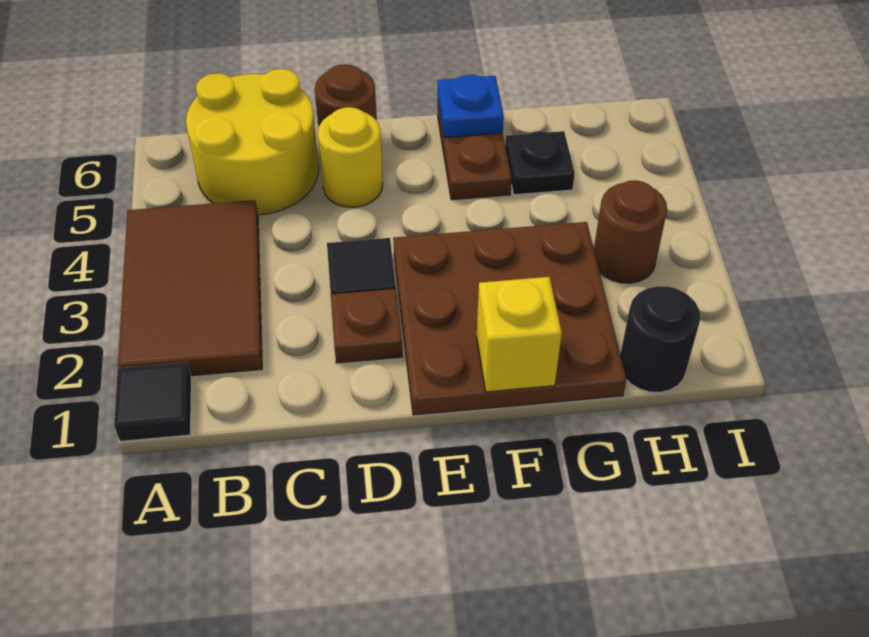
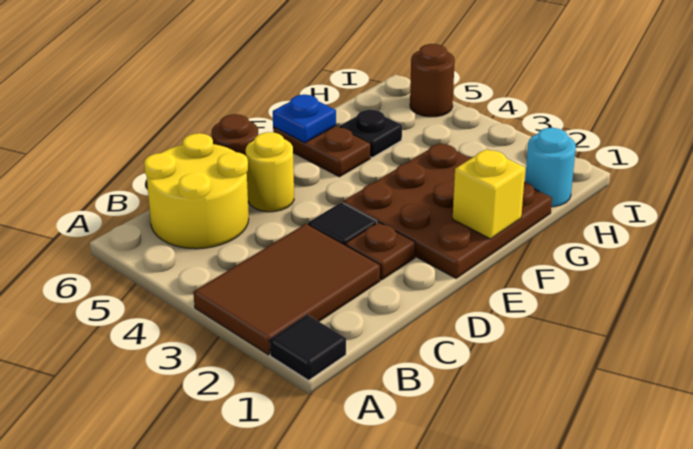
brown tile A2:B4 level 1 -> brown tile A2:C3 level 1
black round brick H1 level 1 -> cyan round brick H1 level 1
brown round brick H3 level 1 -> brown round brick I5 level 1

